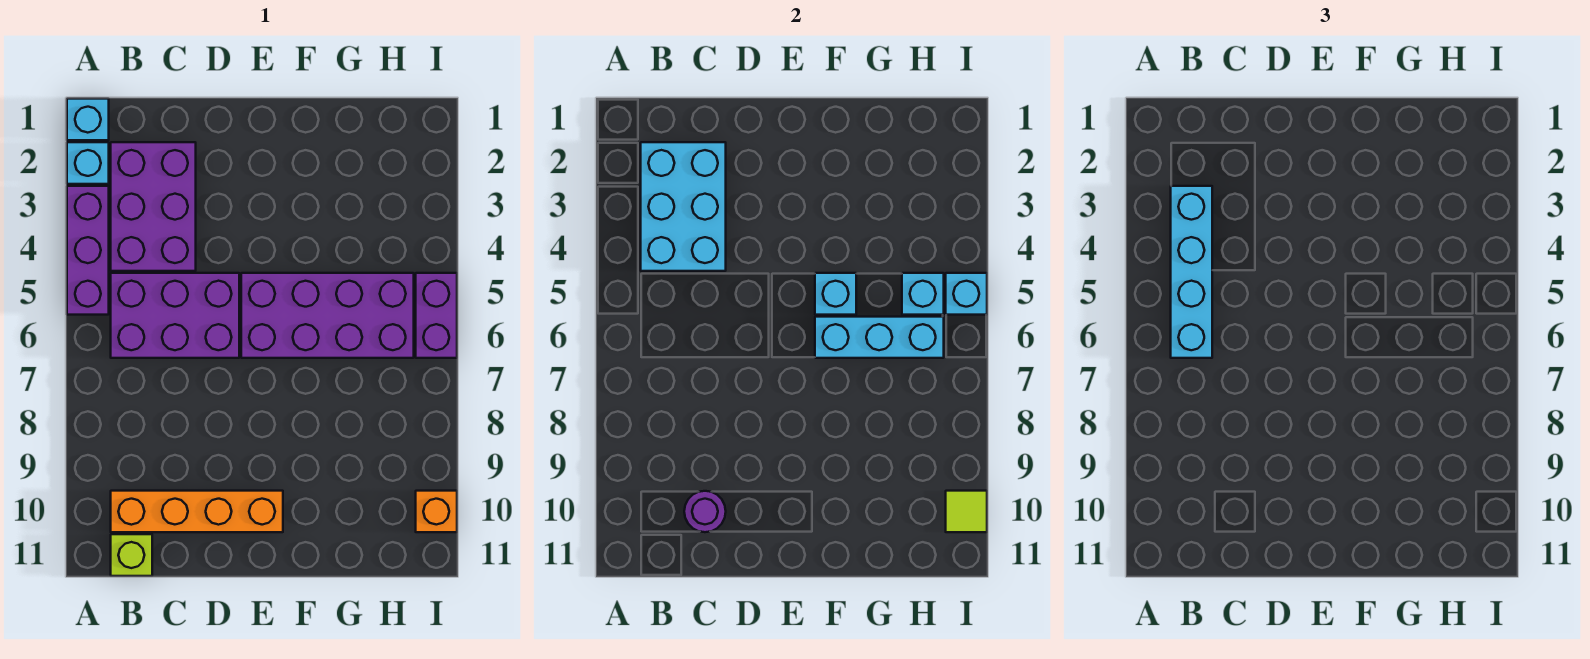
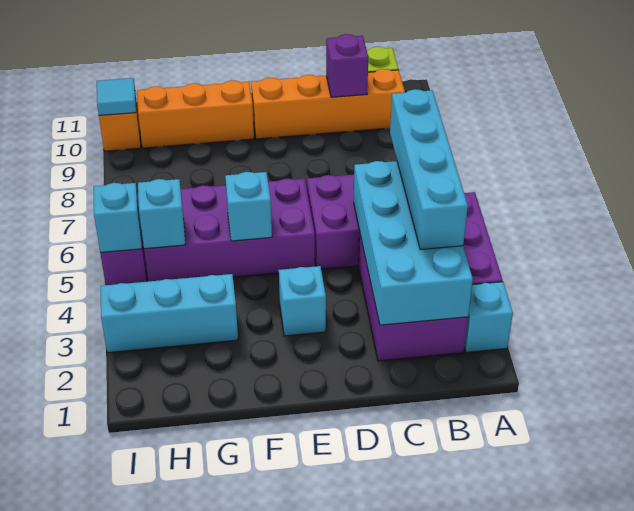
cyan brick A1 level 1 -> cyan brick E3 level 1
cyan brick B2:C4 level 2 -> cyan brick B2:C5 level 2
purple round brick C10 level 2 -> purple brick C10 level 2
cyan brick F6:H6 level 2 -> cyan brick G3:I3 level 1
none -> orange brick F10:H10 level 1
lime tile I10 level 2 -> cyan tile I10 level 2

